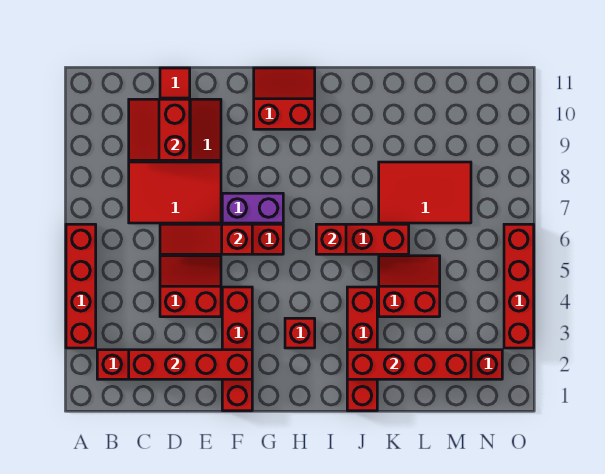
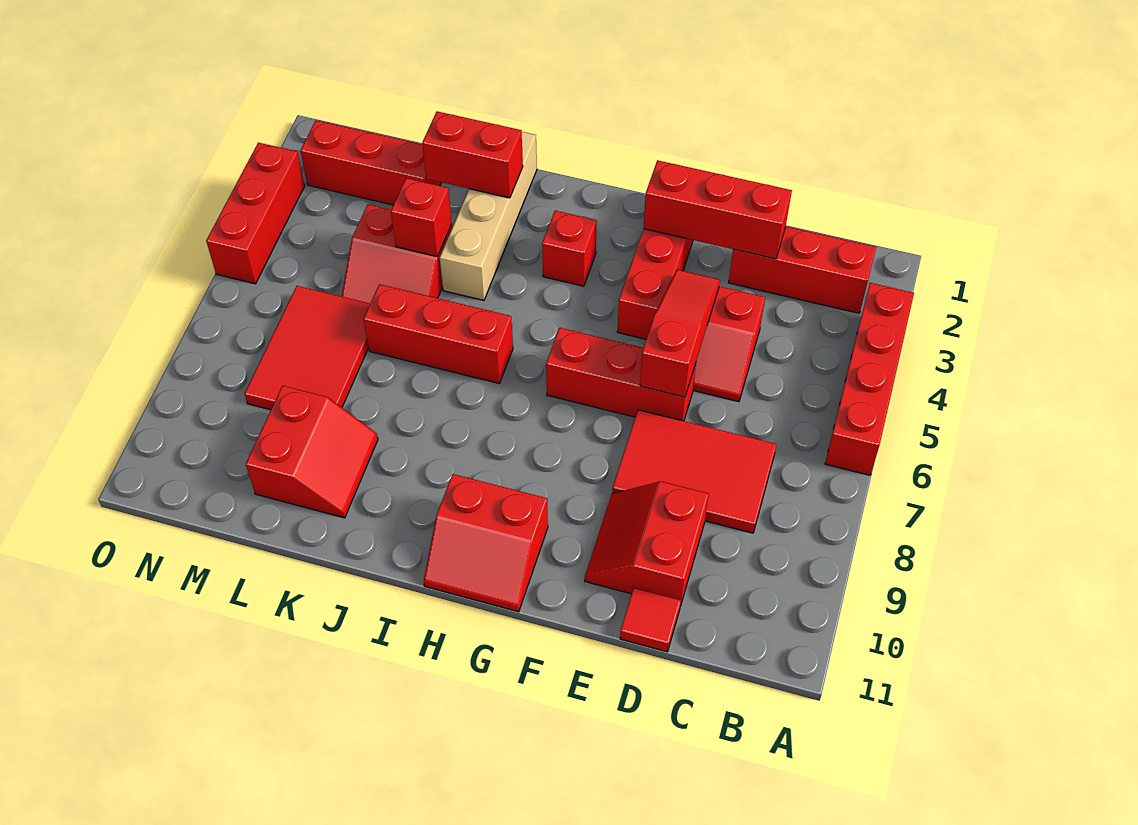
red brick C2:F2 level 2 -> red brick D2:F2 level 2
red slope C9:D10 level 2 top D -> red slope K9:L10 level 1 top L
red slope D6:F6 level 2 top F -> red slope E4:E6 level 2 top 6
purple brick F7:G7 level 1 -> none
red brick I6 level 2 -> red brick K4 level 2
red brick J1:J4 level 1 -> tan brick J1:J4 level 1
red brick J2:M2 level 2 -> red brick J2:K2 level 2
red tile K7:M8 level 1 -> red tile L6:M8 level 1
red brick O3:O6 level 1 -> red brick O3:O5 level 1

